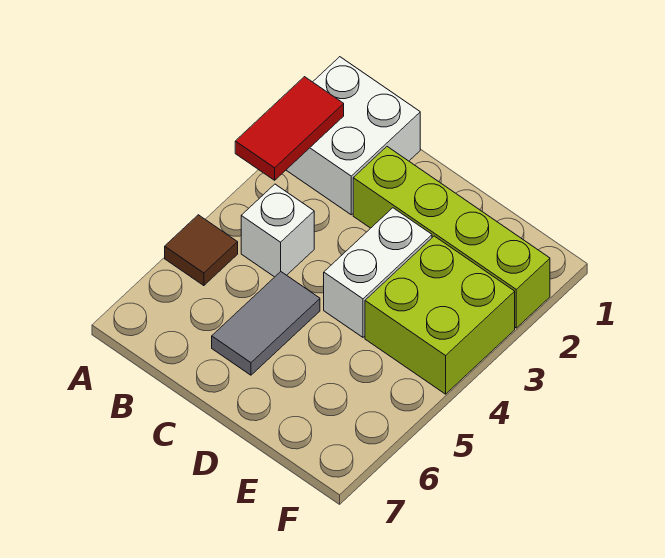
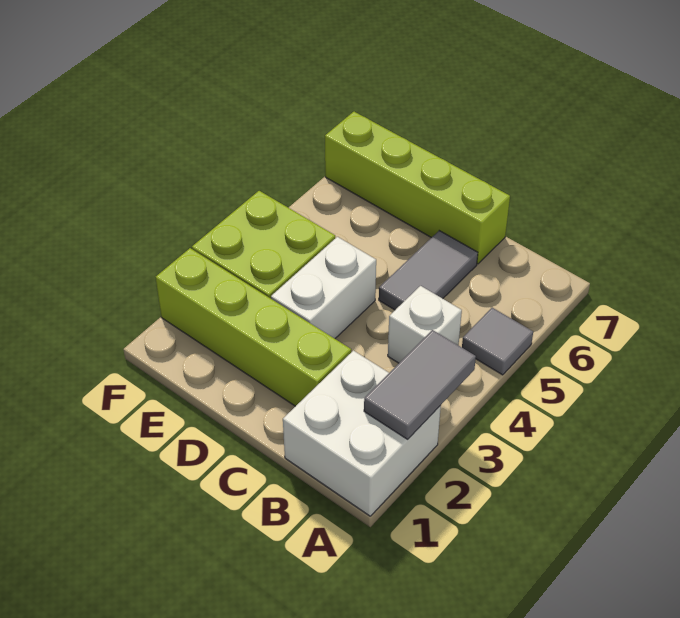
red tile A2:A3 level 2 -> grey tile A2:A3 level 2
brown tile A5 level 1 -> grey tile A5 level 1
none -> lime brick C7:F7 level 1

